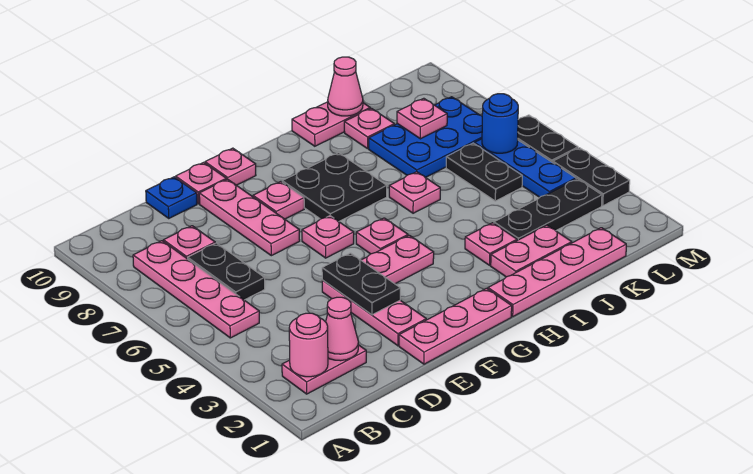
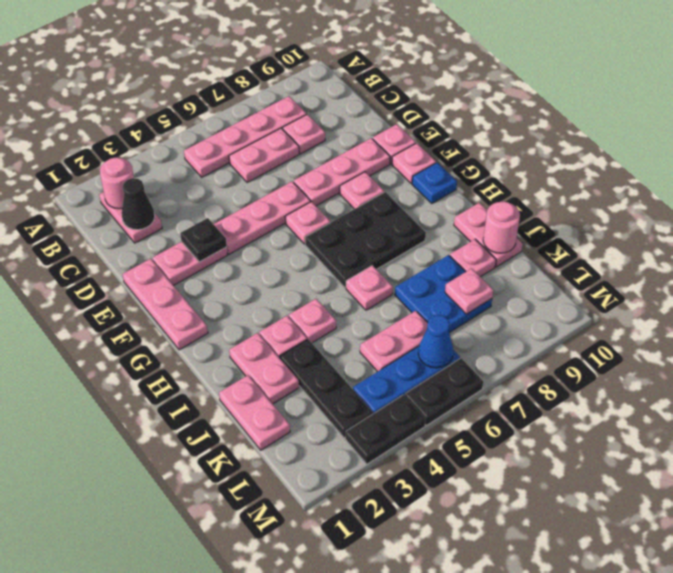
pink cone C2 level 2 -> black cone C2 level 2
black plate C6:C7 level 1 -> pink plate C6:C7 level 1
blue plate D10 level 1 -> blue plate G10 level 1
black plate E3:E4 level 2 -> black plate E3 level 2
pink plate E4:G4 level 1 -> pink plate E4:E6 level 1
pink plate G5 level 1 -> pink plate I4 level 1
black plate G7:H8 level 1 -> black plate G6:H8 level 1
pink plate H1:K1 level 1 -> pink plate J1:K1 level 1
blue plate J7:L8 level 1 -> blue plate J7:K8 level 1
pink cone J10 level 2 -> pink round brick J10 level 2
black plate K5:K6 level 1 -> pink plate K5:K6 level 1
blue round brick L6 level 2 -> blue cone L6 level 2

